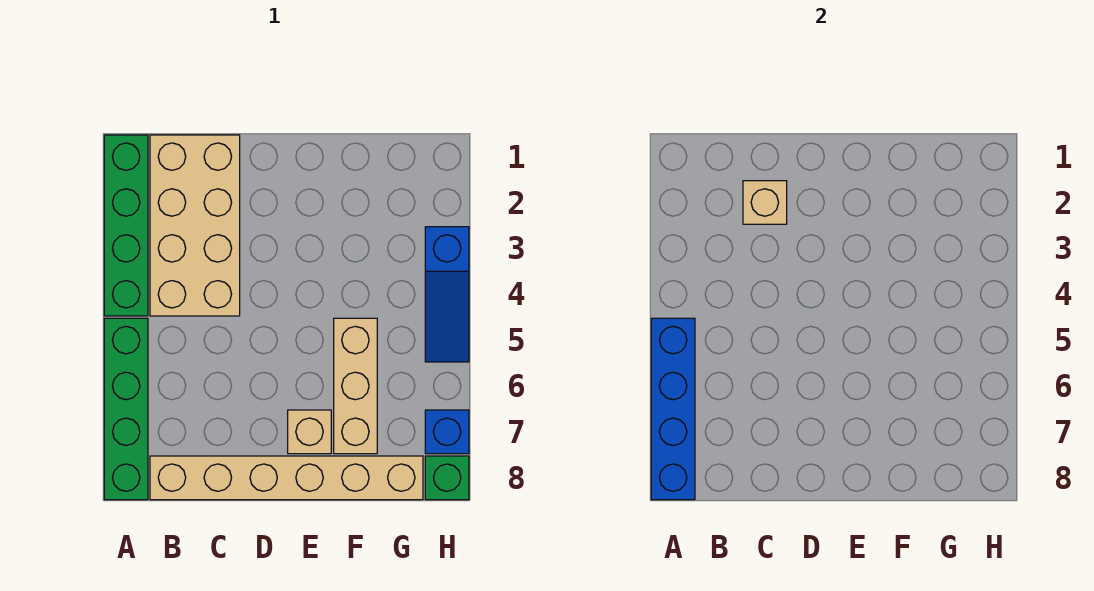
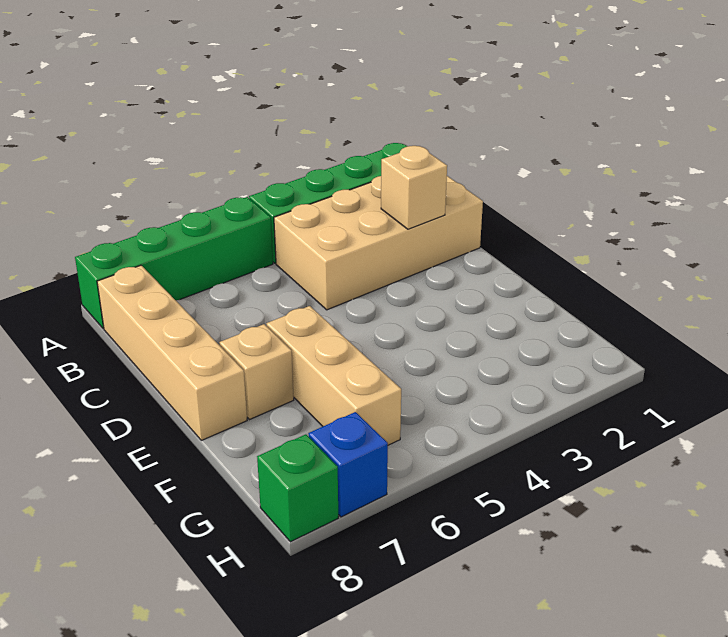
blue brick A5:A8 level 2 -> none
tan brick B8:G8 level 1 -> tan brick B8:E8 level 1
tan brick F5:F7 level 1 -> tan brick E6:G6 level 1
blue slope H3:H5 level 1 top 3 -> none

